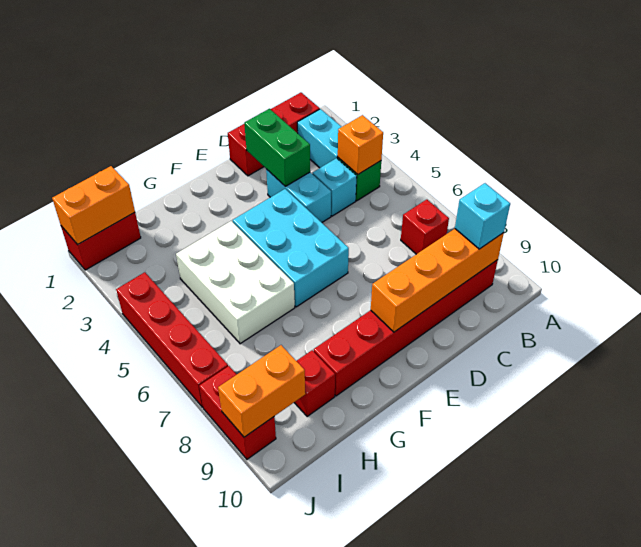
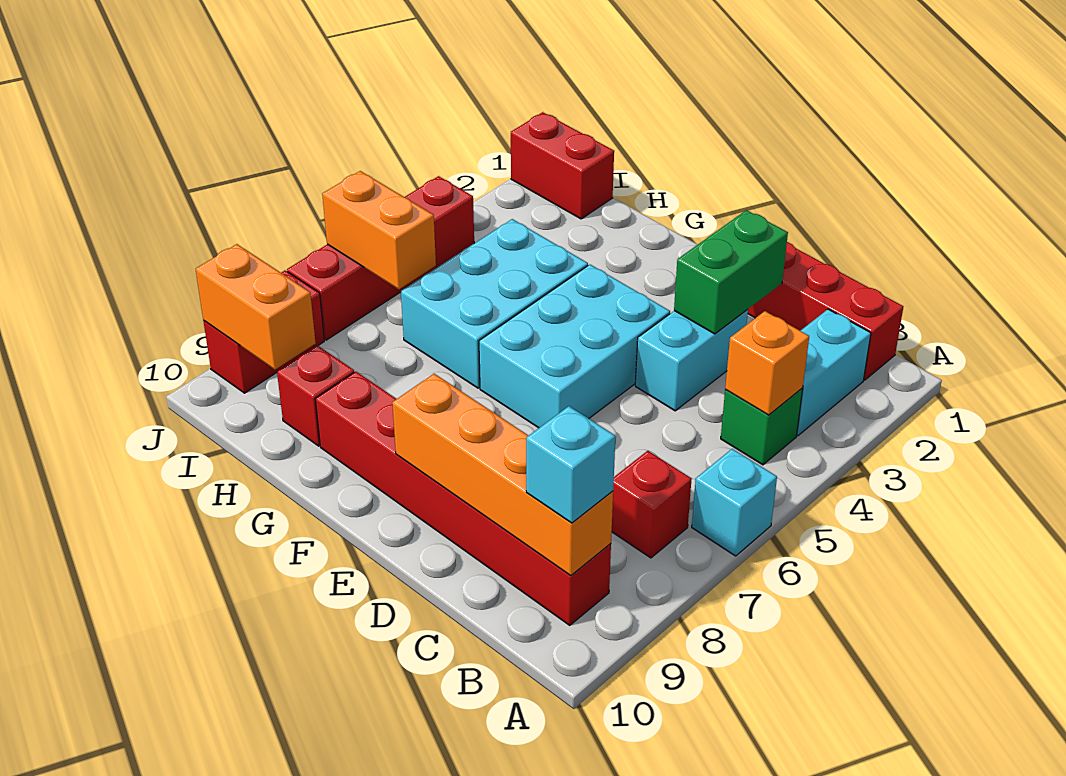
cyan brick C4 level 1 -> cyan brick A6 level 1
white brick G4:H6 level 1 -> cyan brick G4:H6 level 1
orange brick I1:J1 level 2 -> orange brick I6:J6 level 2

